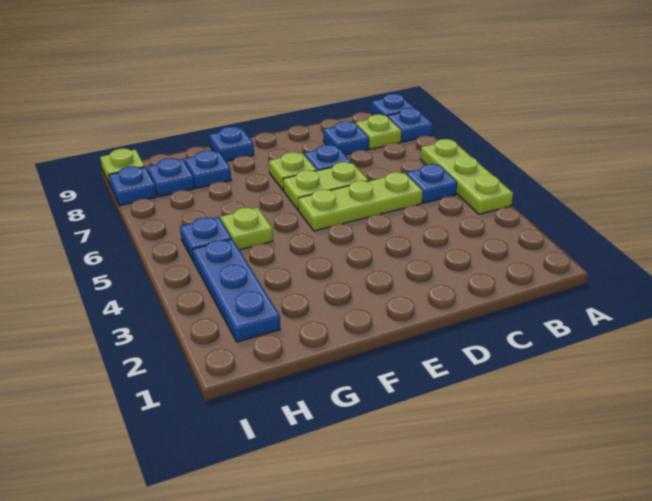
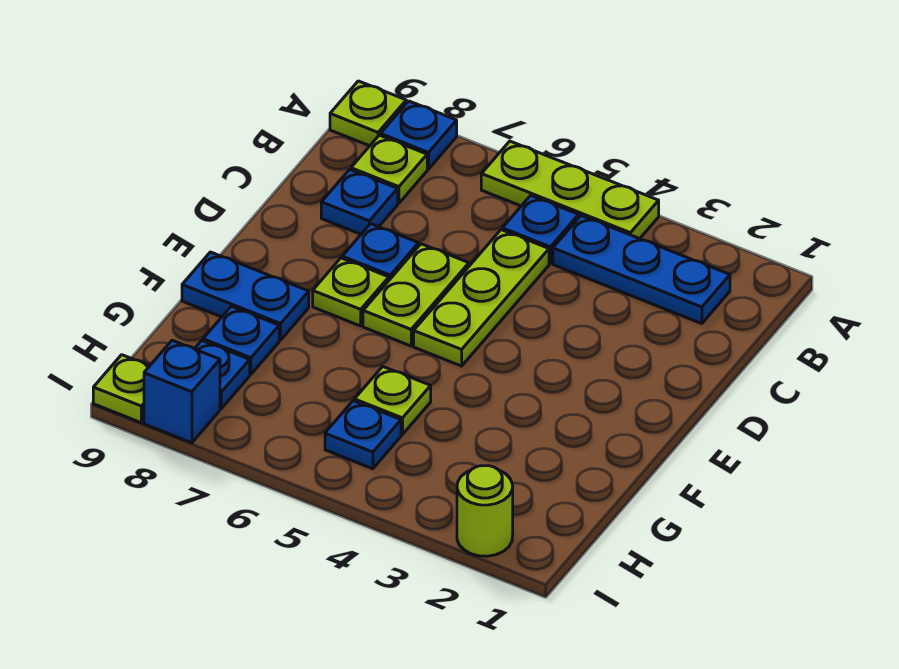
blue plate A9 level 1 -> lime plate A9 level 1
blue plate F9 level 1 -> blue plate F8:F9 level 1
blue plate H2:H4 level 1 -> blue plate B2:B4 level 1
none -> lime round brick I2 level 1
blue plate I8 level 1 -> blue brick I8 level 1

